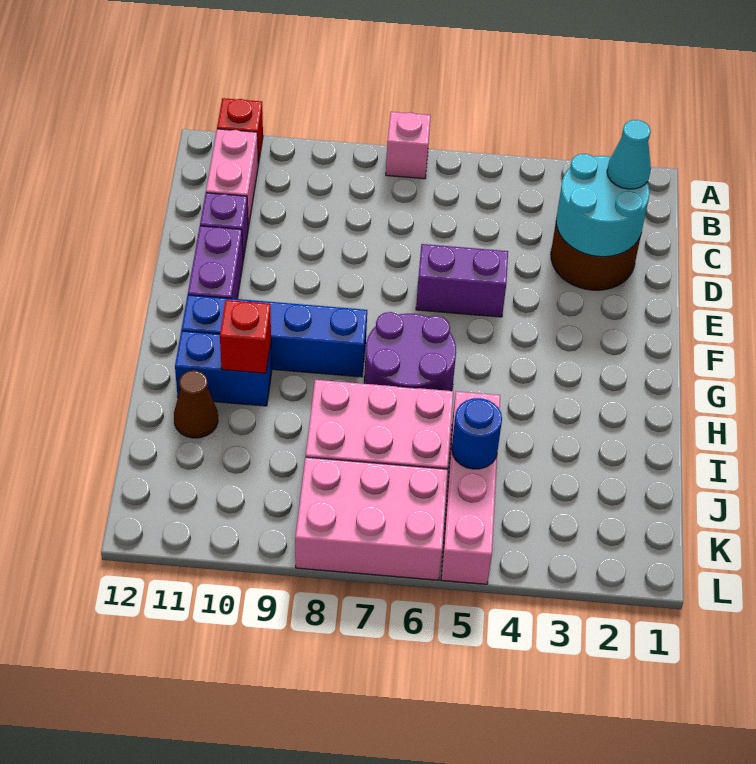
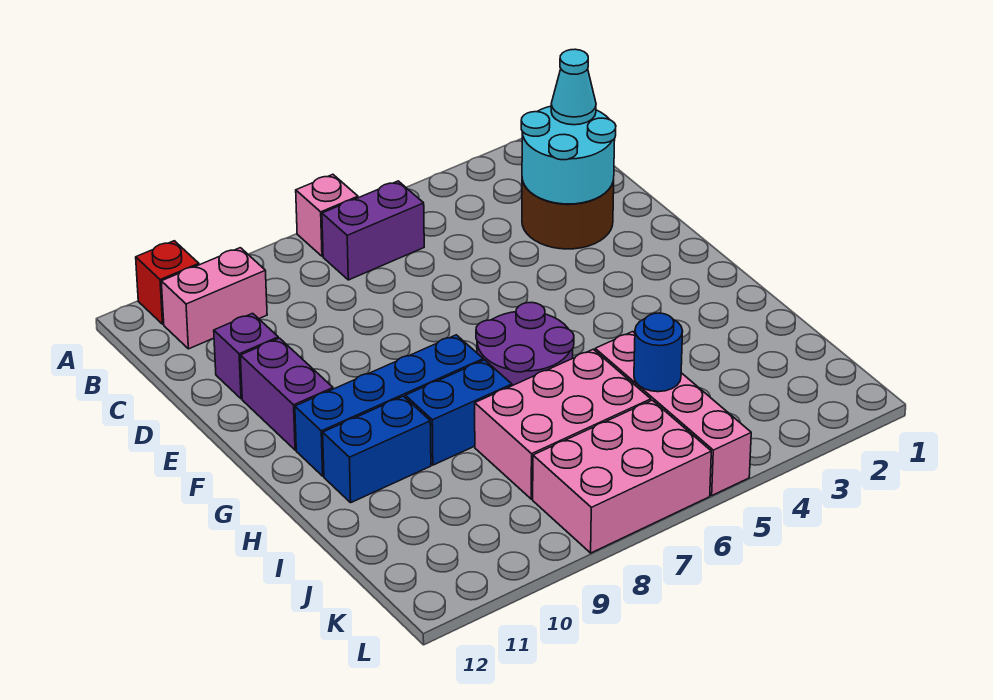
pink brick B11:C11 level 1 -> pink brick B10:B11 level 1
purple brick E5:E6 level 1 -> purple brick B6:B7 level 1
none -> blue brick H8:H9 level 1
red brick H10 level 2 -> none
brown cone I11 level 1 -> none

